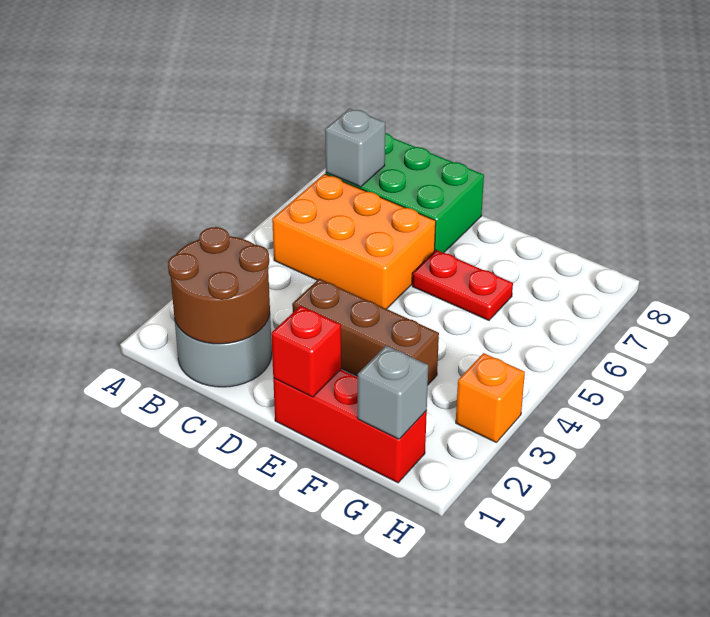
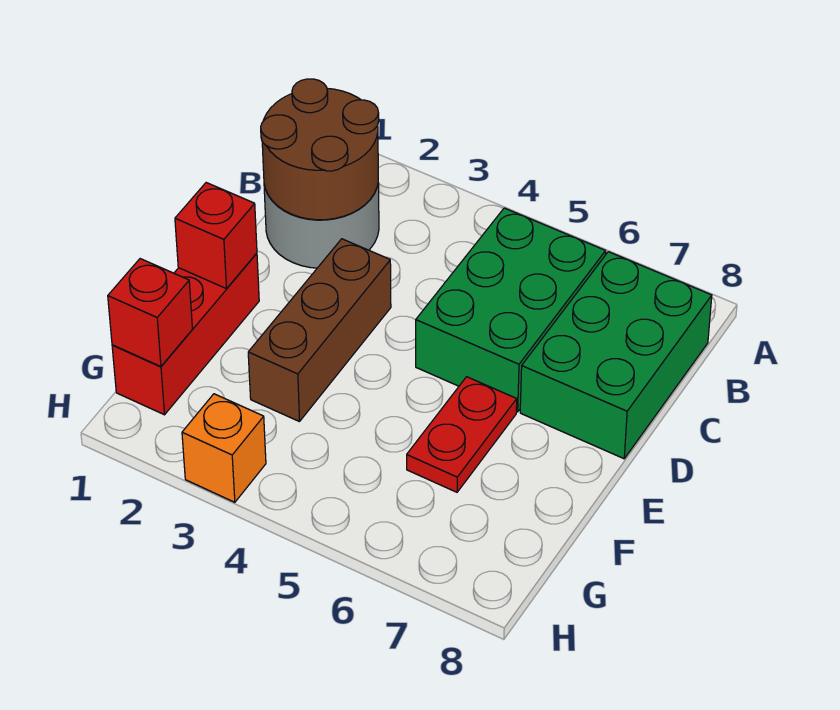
orange brick B5:D6 level 1 -> green brick B5:D6 level 1
grey brick B7 level 2 -> none
grey brick G1 level 2 -> red brick G1 level 2

